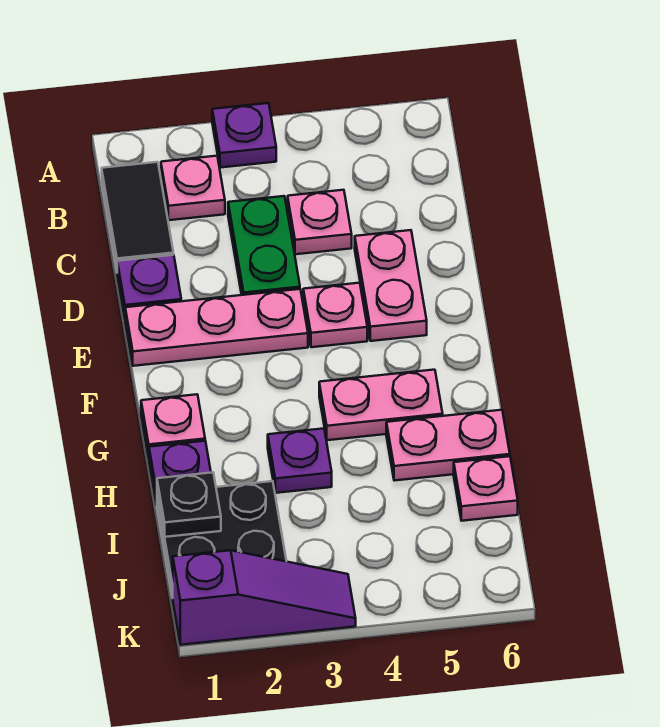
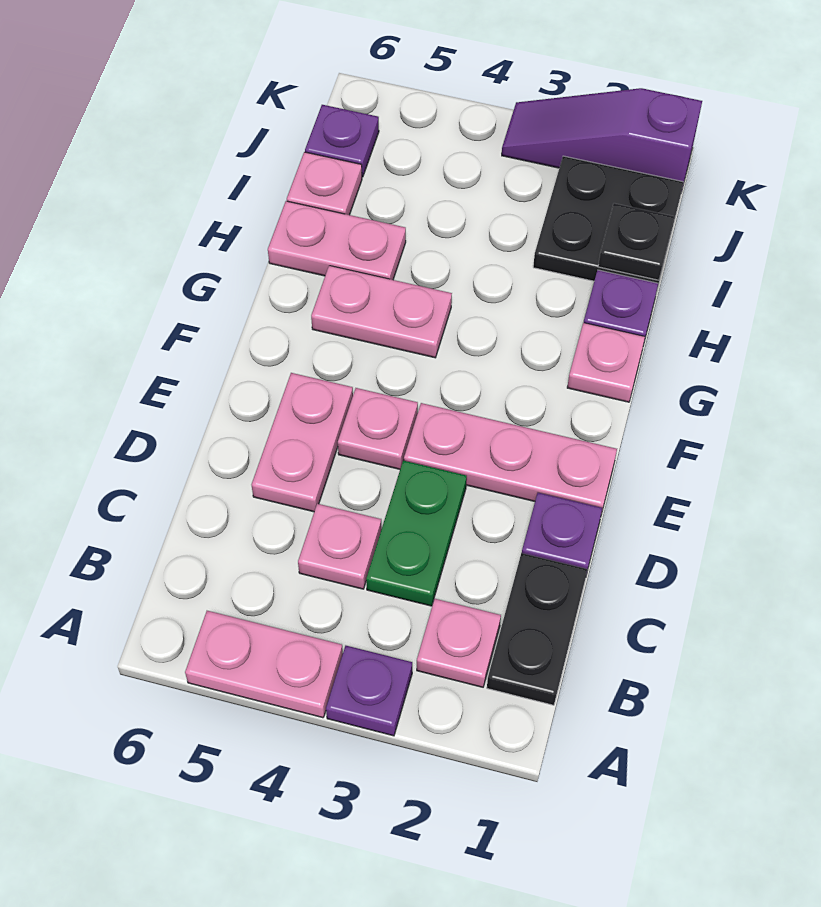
none -> pink plate A4:A5 level 1
black tile B1:C1 level 1 -> black plate B1:C1 level 1
purple plate H3 level 1 -> purple plate J6 level 1

